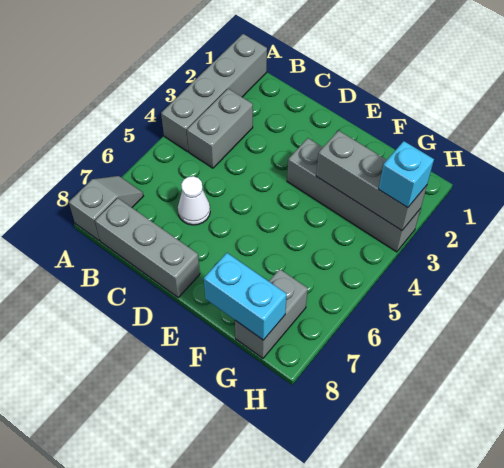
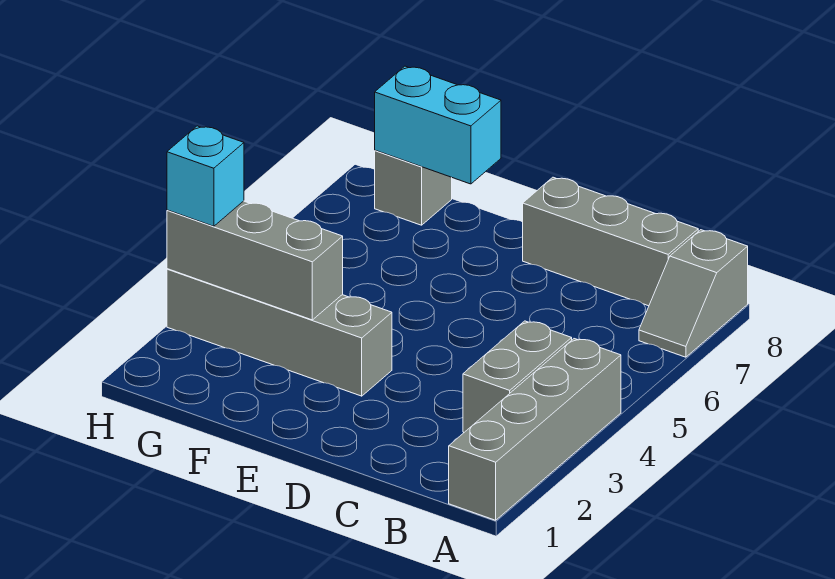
white cone C6 level 1 -> none
grey brick G7:G8 level 1 -> grey brick G8 level 1

